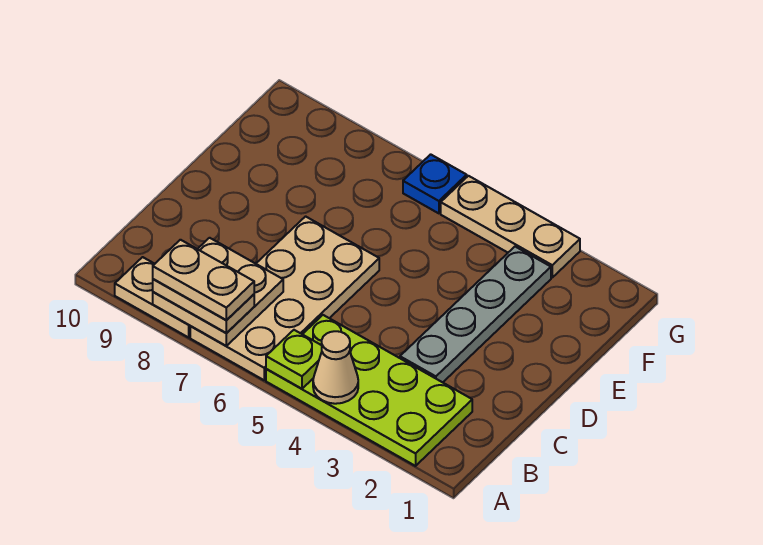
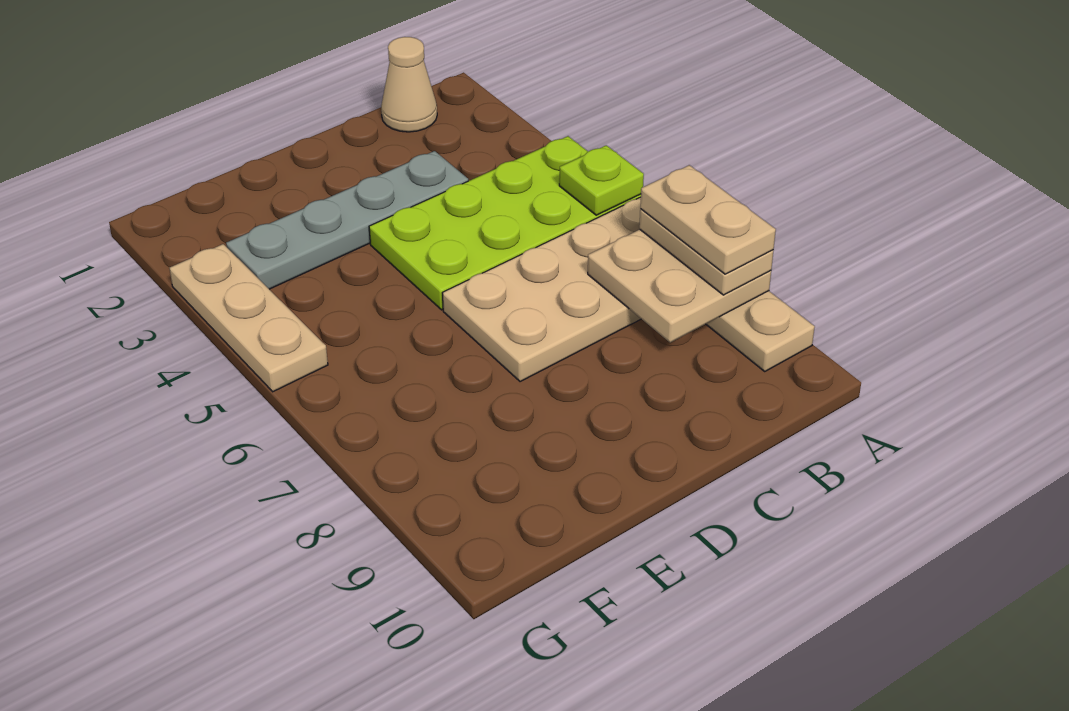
lime plate A2:B5 level 1 -> lime plate A4:D5 level 1
tan cone A4 level 2 -> tan cone B1 level 1
blue plate G6 level 1 -> none

